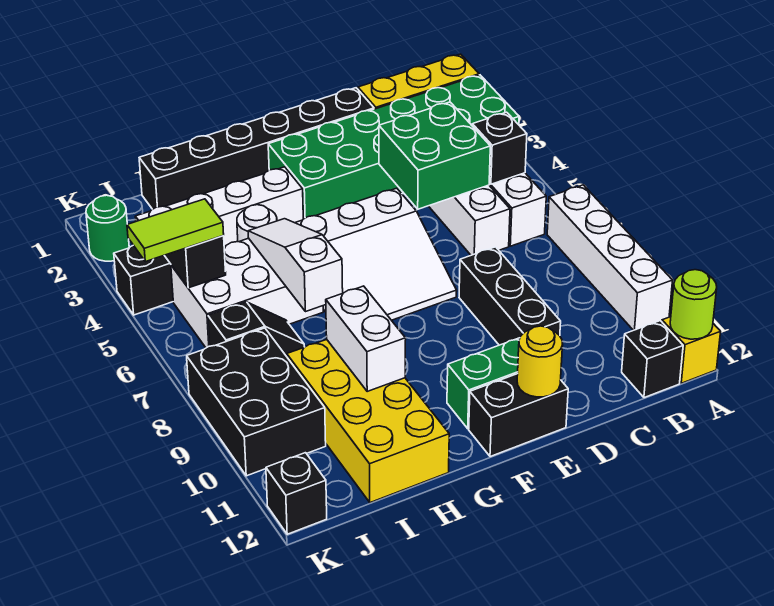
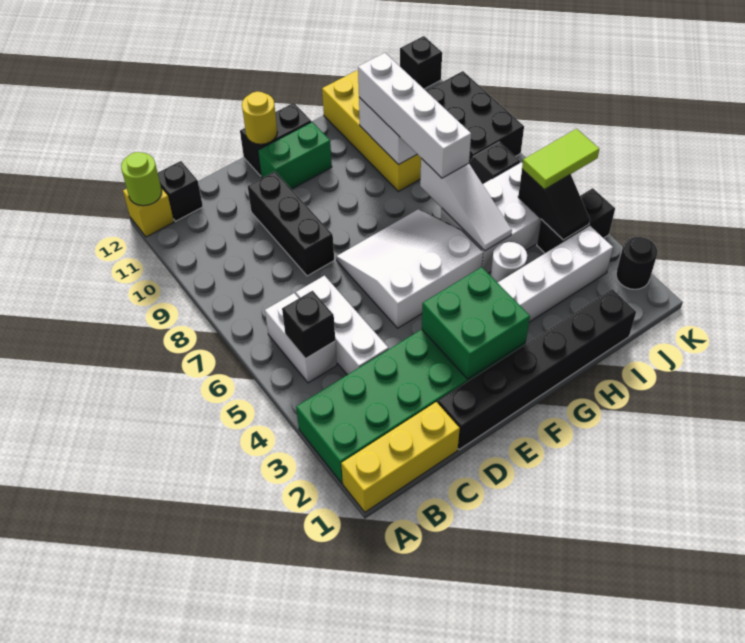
white brick A7:A10 level 1 -> white brick H7:H10 level 3
green brick C4:D5 level 2 -> green brick E2:F3 level 2
green round brick K2 level 1 -> black round brick K2 level 1

